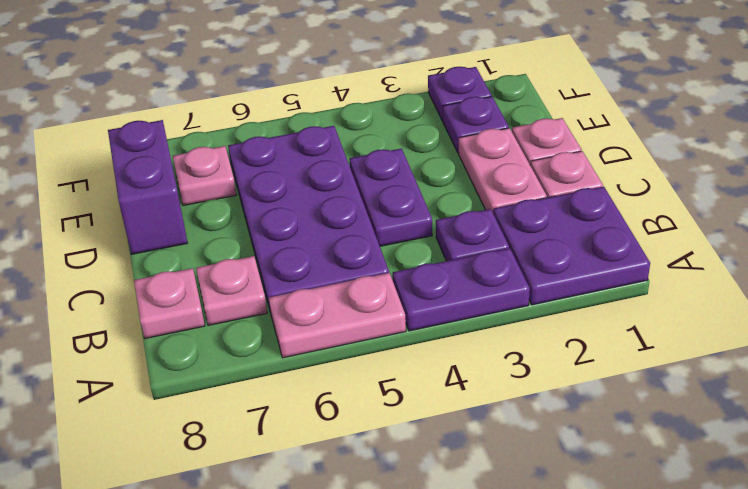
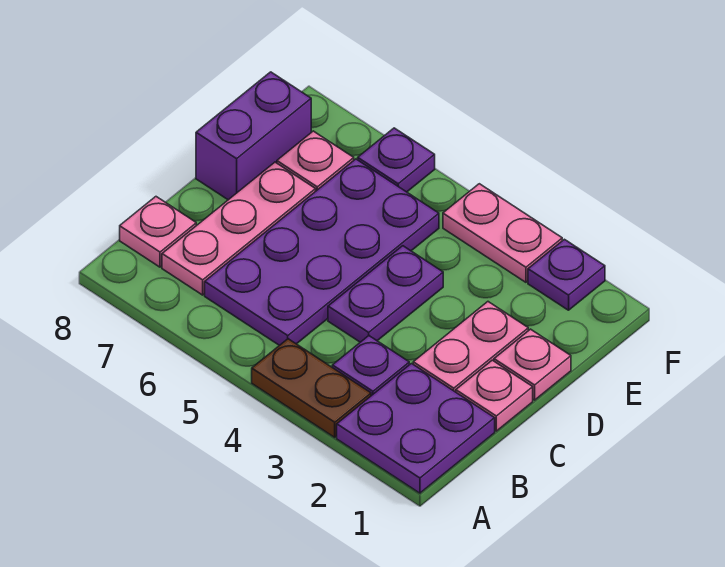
purple plate A3:A4 level 1 -> brown plate A3:A4 level 1
pink plate A5:A6 level 1 -> pink plate F3:F4 level 1
pink plate B7 level 1 -> pink plate B7:D7 level 1
purple plate E2 level 1 -> purple plate F6 level 1

